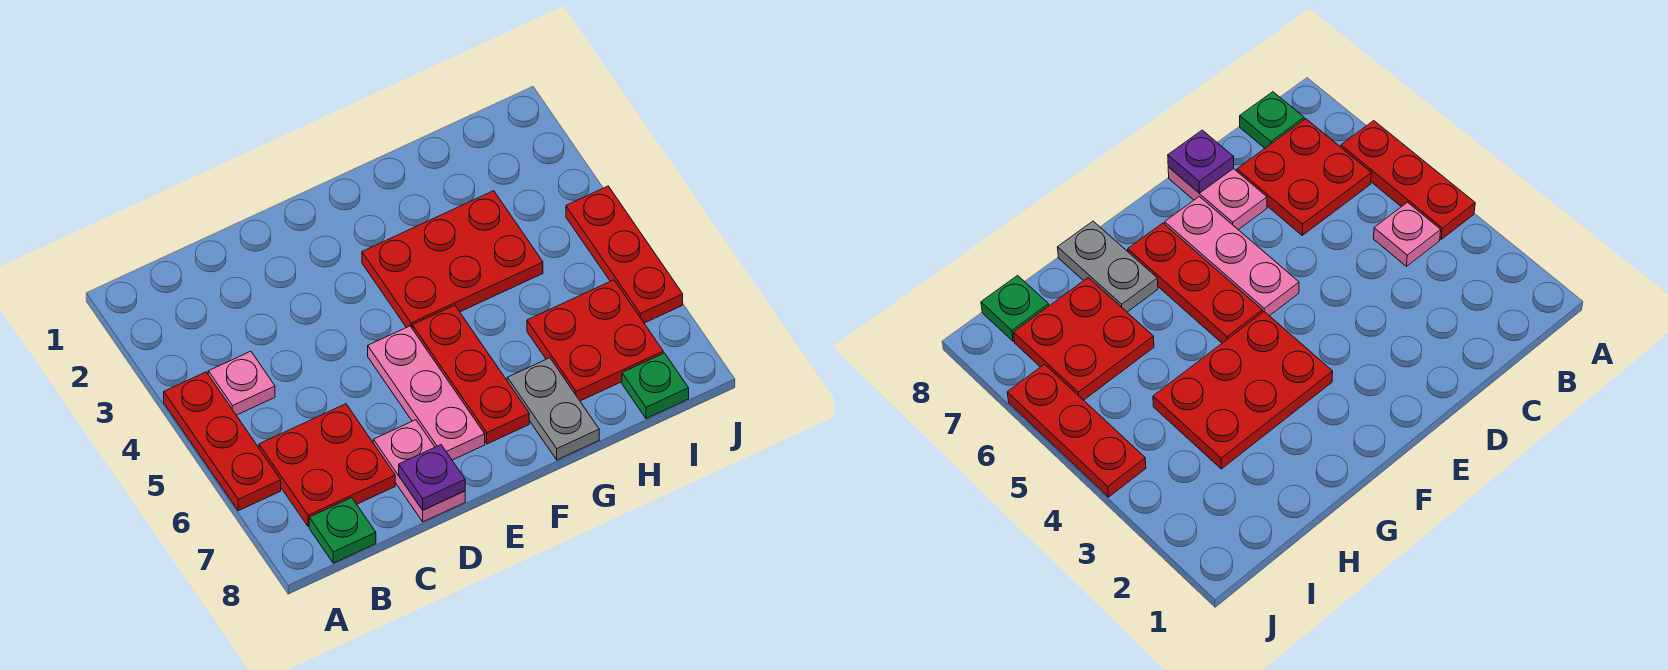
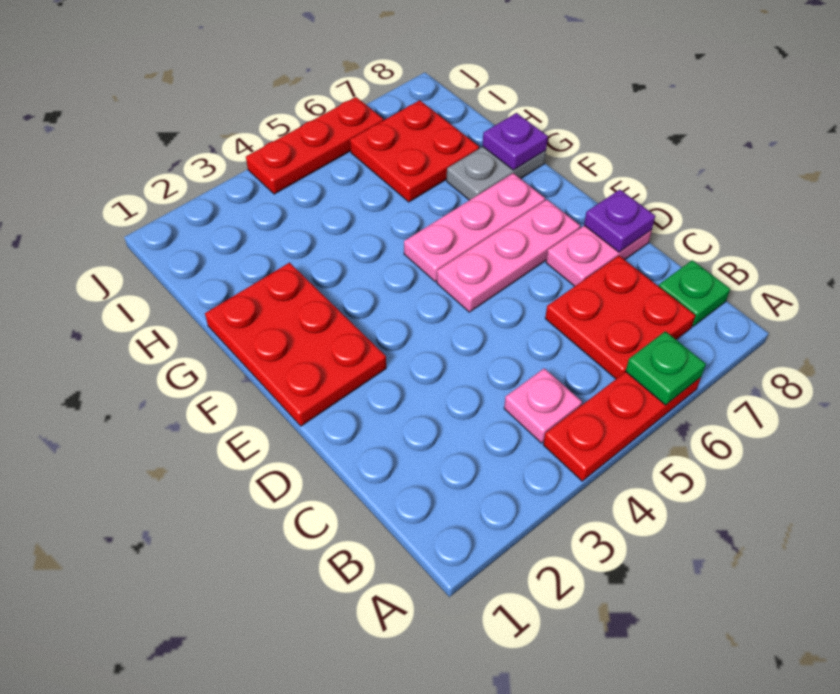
red plate F3:H4 level 1 -> red plate E1:G2 level 1
red plate F5:F7 level 1 -> pink plate F5:F7 level 1
none -> purple plate G8 level 2
green plate I8 level 1 -> green plate A6 level 2

